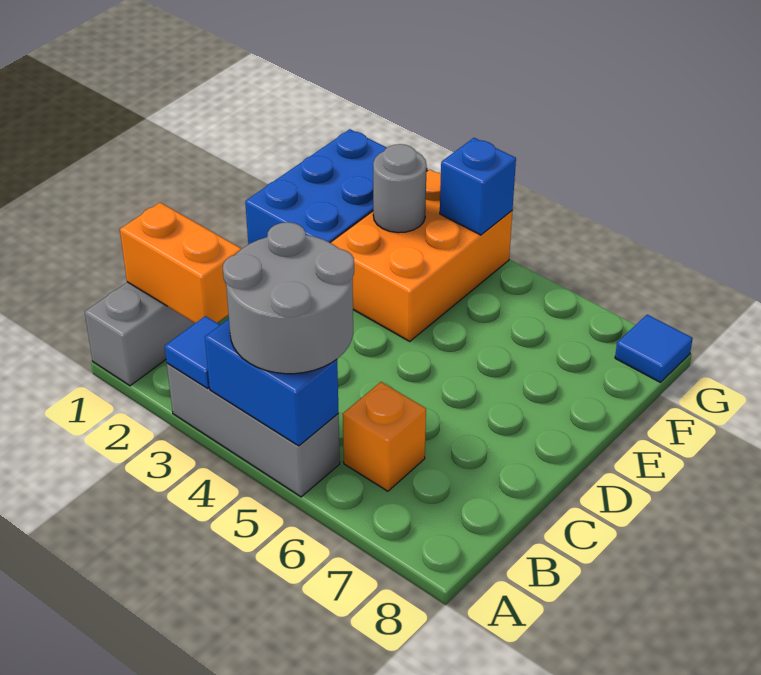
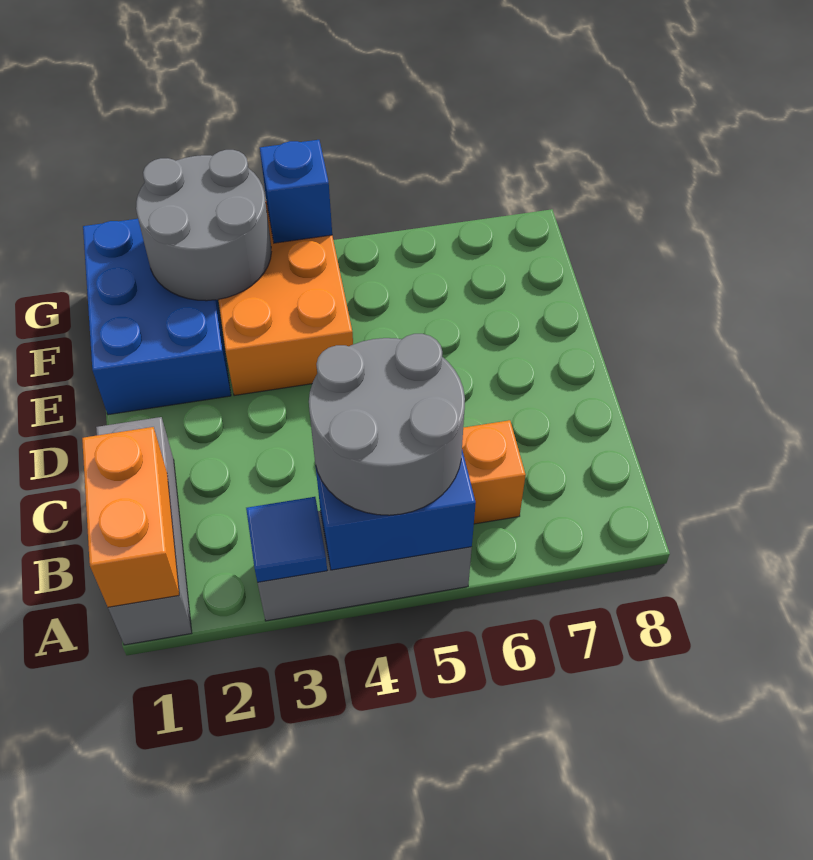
orange brick B1:B2 level 2 -> orange brick A1:B1 level 2
grey round brick F3 level 2 -> grey round brick F2:G3 level 2
blue tile G8 level 1 -> none

